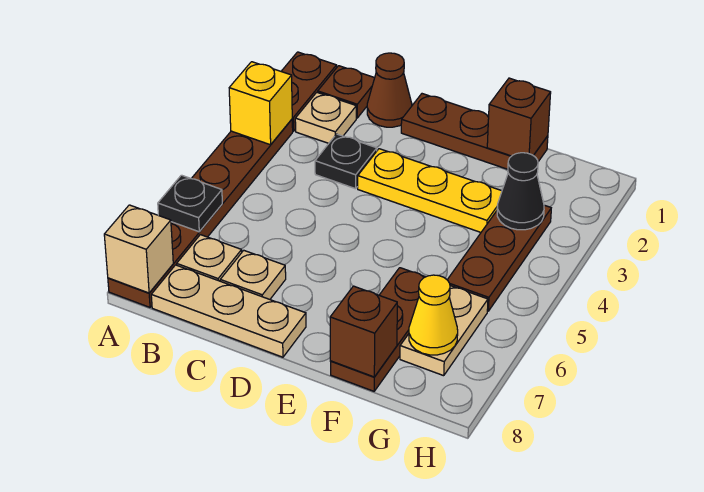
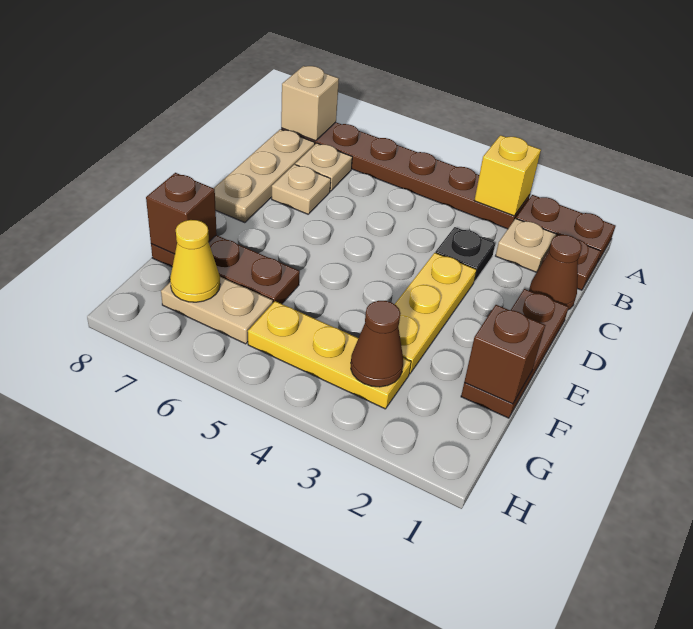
black plate A6 level 2 -> none
brown plate G3:G5 level 1 -> yellow plate G3:G5 level 1
black cone G3 level 2 -> brown cone G3 level 2

